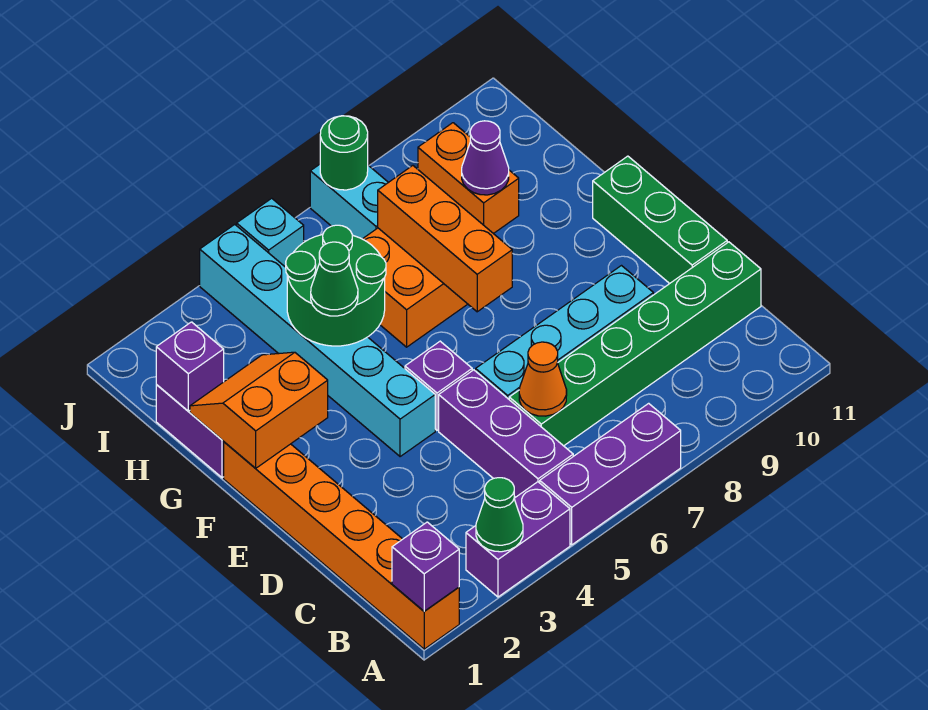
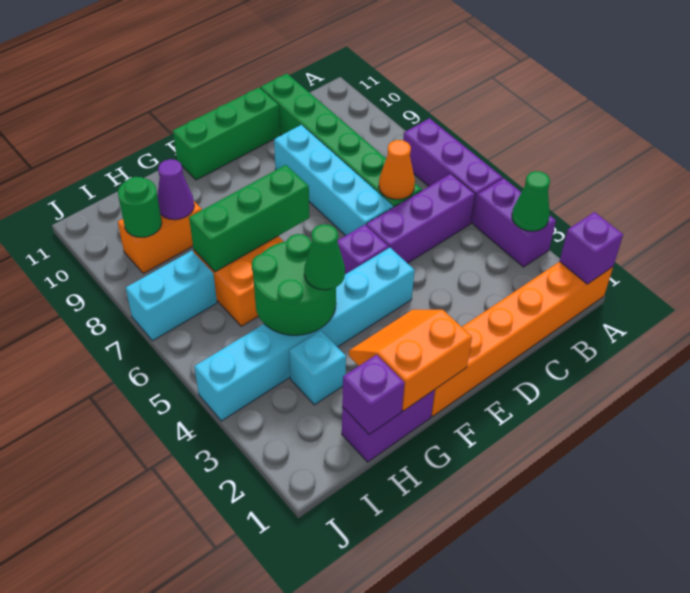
orange slope F1:G2 level 2 top F -> orange slope F1:G2 level 2 top 1
orange brick F7:H7 level 2 -> green brick F7:H7 level 2
cyan brick J5 level 1 -> cyan brick H3 level 1
green round brick J7 level 2 -> green round brick I9 level 2

